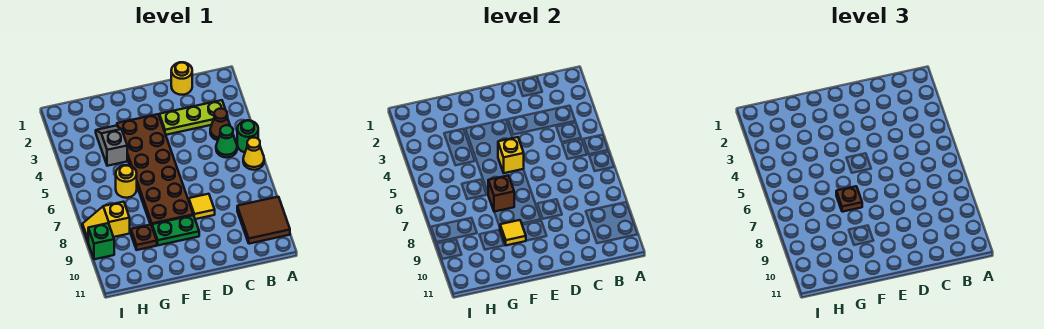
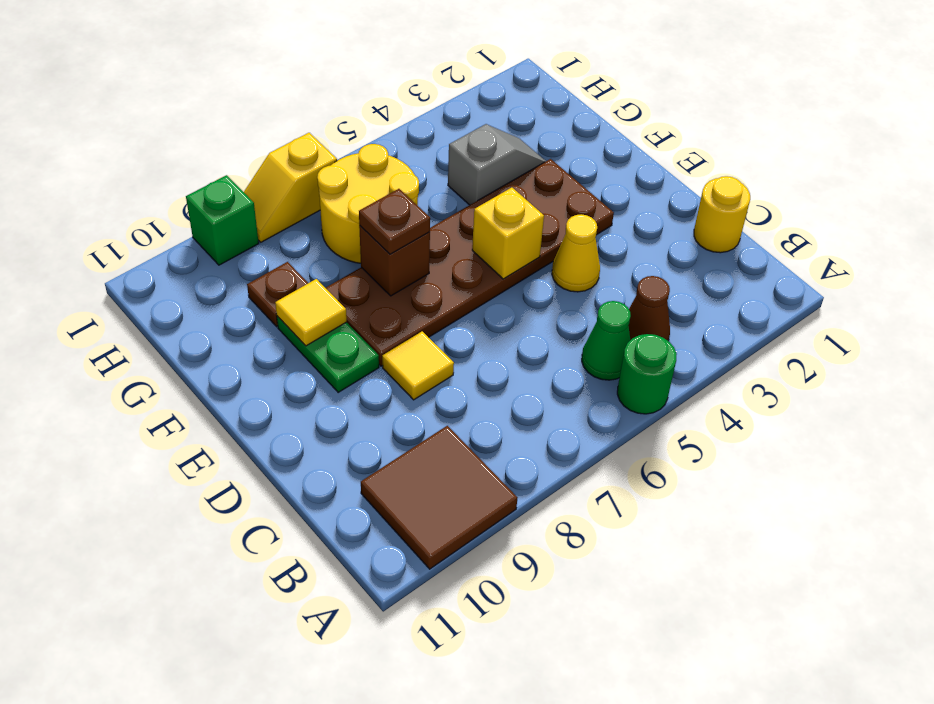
yellow cone A6 level 1 -> yellow cone D4 level 1
lime plate B3:D3 level 1 -> none
yellow round brick G6 level 1 -> yellow round brick G6:H7 level 1
yellow slope H8:I8 level 1 top H -> yellow slope I7:I8 level 1 top 7

